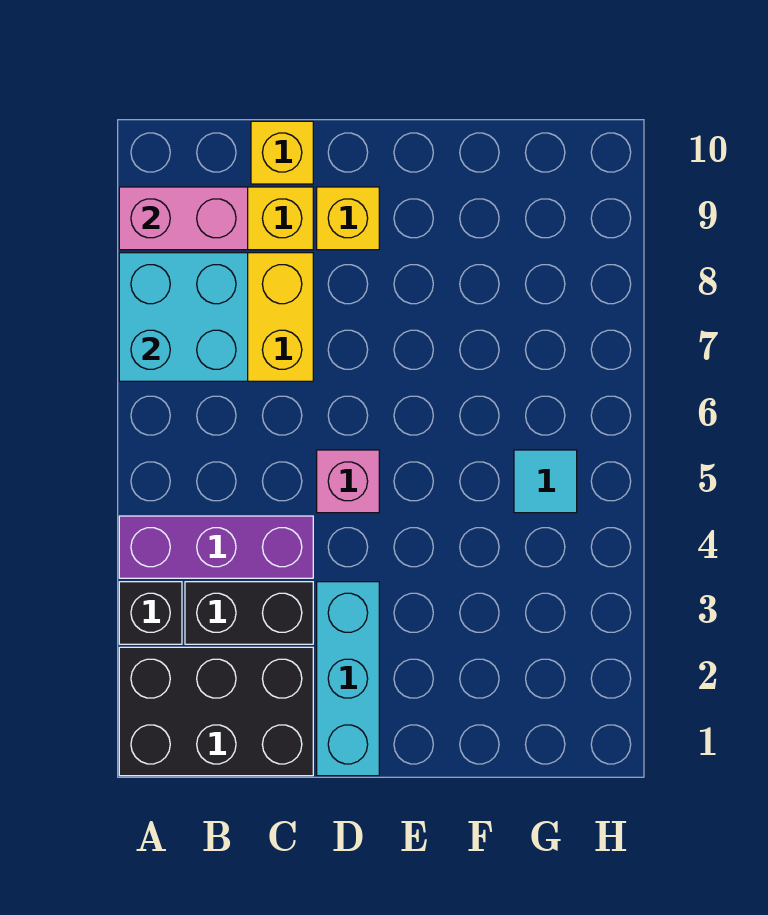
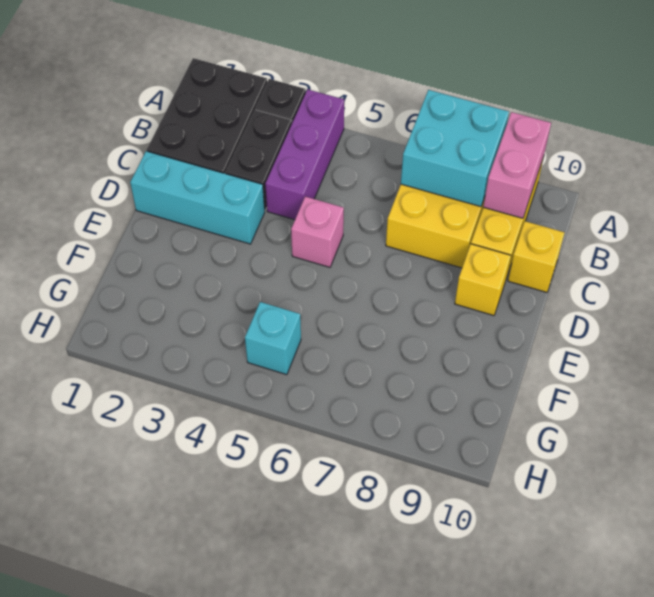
cyan tile G5 level 1 -> cyan brick G5 level 1

